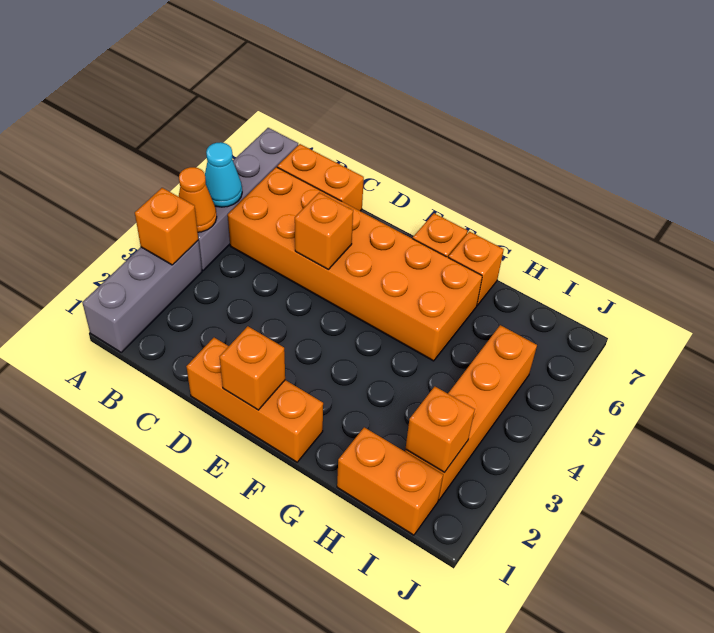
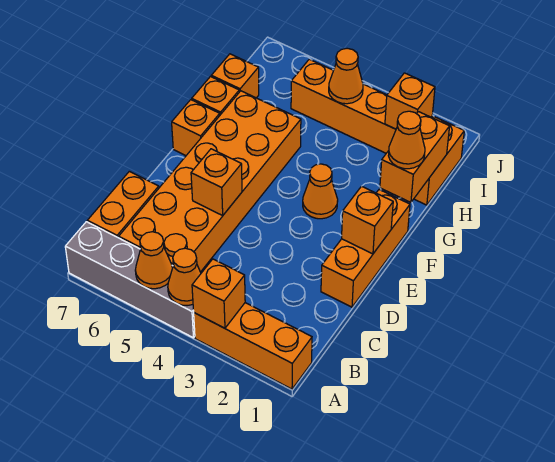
grey brick A1:A3 level 1 -> orange brick A1:A3 level 1
cyan cone A5 level 2 -> orange cone A5 level 2
none -> orange cone F3 level 1
none -> orange brick G1:H1 level 2
none -> orange cone G1 level 3
none -> orange brick H7 level 1
none -> orange cone I4 level 2

